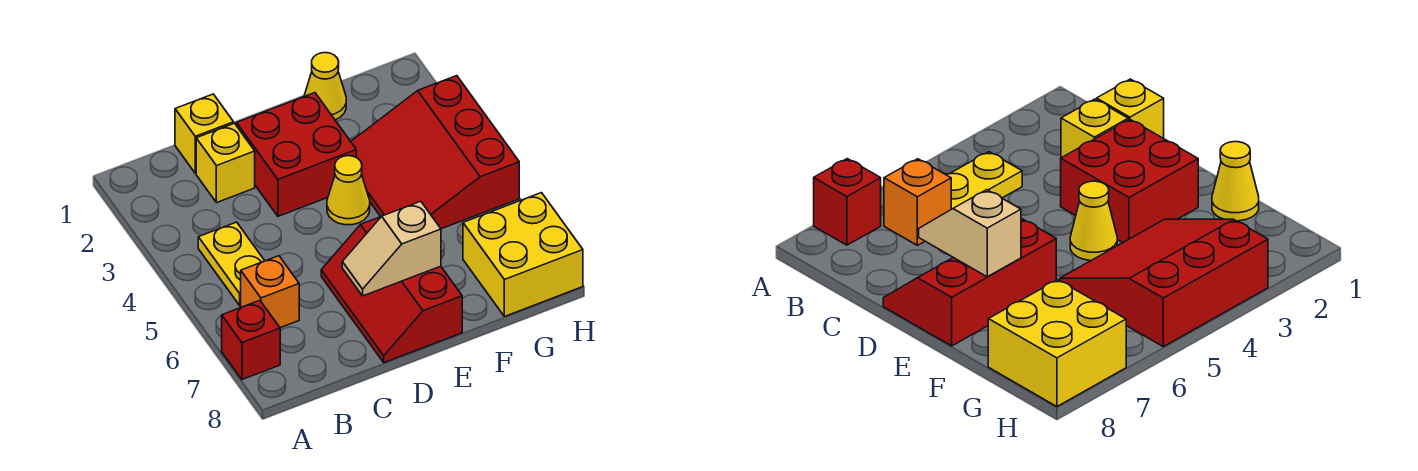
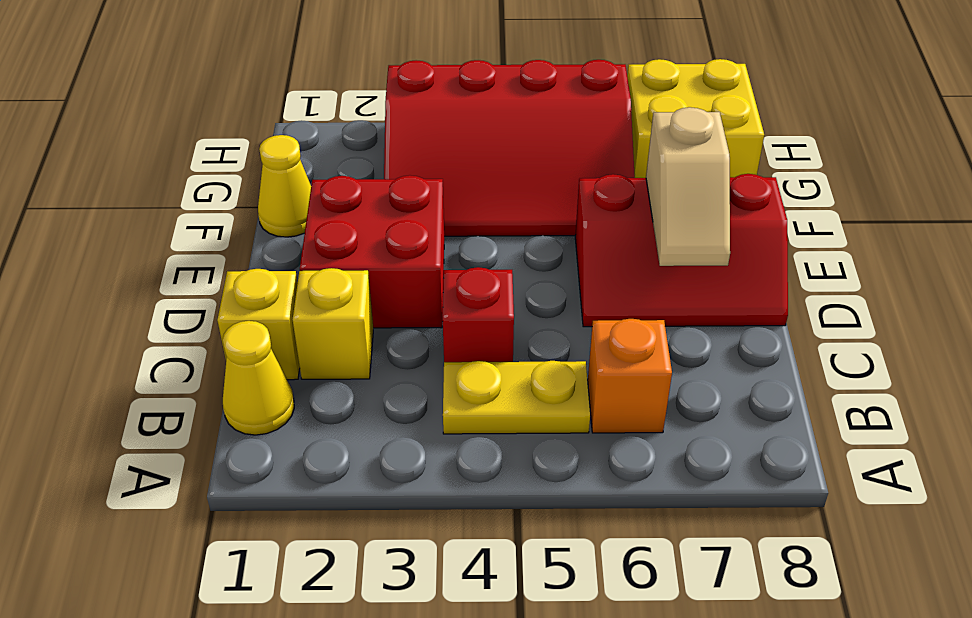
red brick A7 level 1 -> red brick C4 level 1
yellow cone E4 level 1 -> yellow cone B1 level 1
red slope F3:H5 level 1 top H -> red slope F3:H6 level 1 top H

